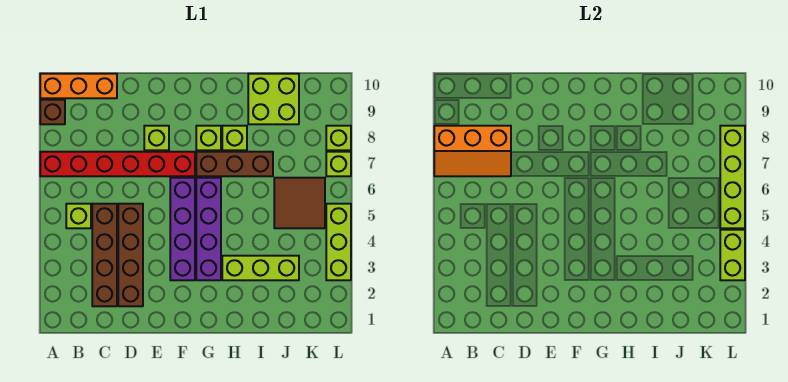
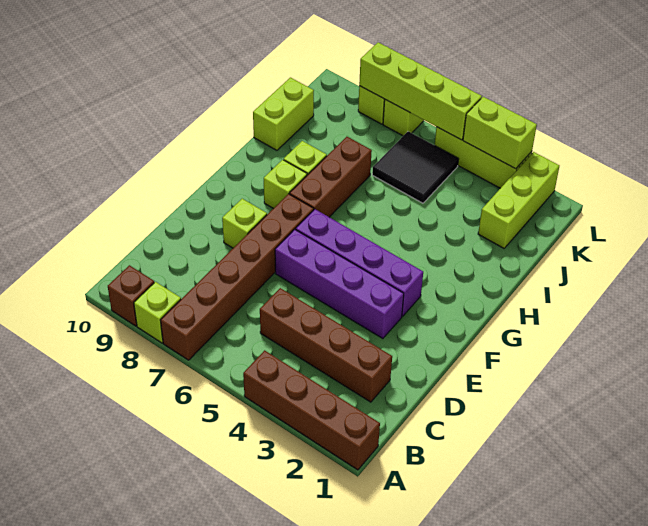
red brick A7:F7 level 1 -> brown brick A7:F7 level 1
orange slope A7:C8 level 2 top 8 -> none
orange brick A10:C10 level 1 -> none
lime brick B5 level 1 -> lime brick A8 level 1
brown brick D2:D5 level 1 -> brown brick A1:A4 level 1
purple brick G3:G6 level 1 -> purple brick E3:E6 level 1
lime brick H3:J3 level 1 -> lime brick J2:L2 level 1
lime brick I9:J10 level 1 -> lime brick I10:J10 level 1
brown tile J5:K6 level 1 -> black tile J5:K6 level 1

